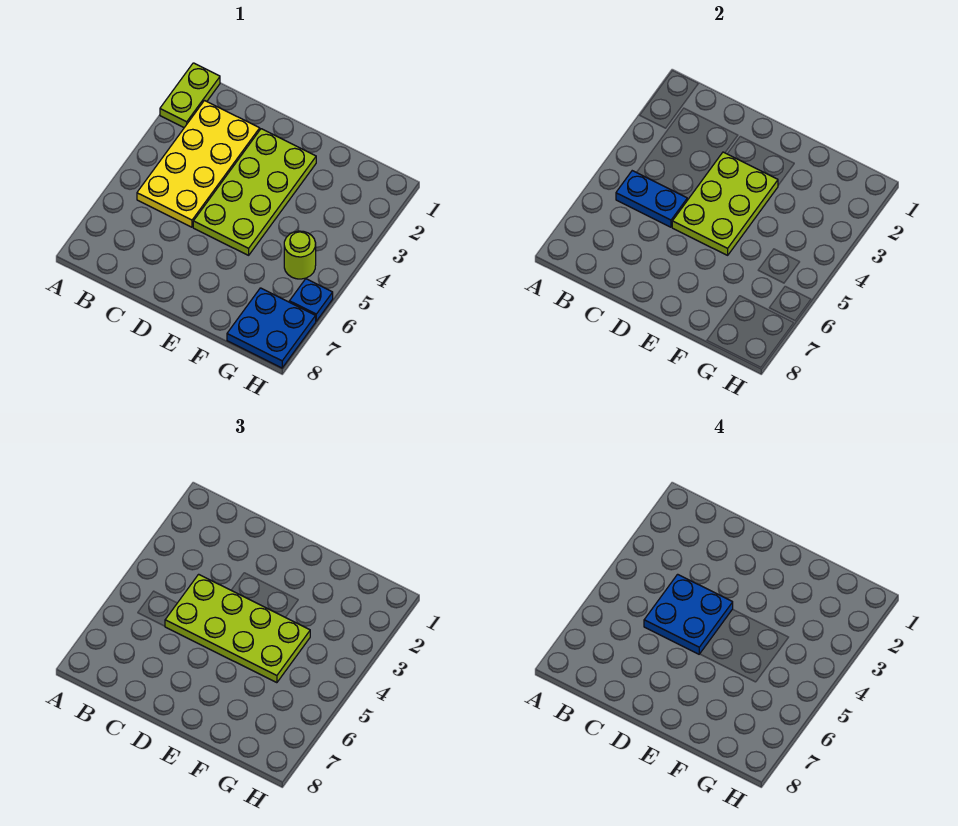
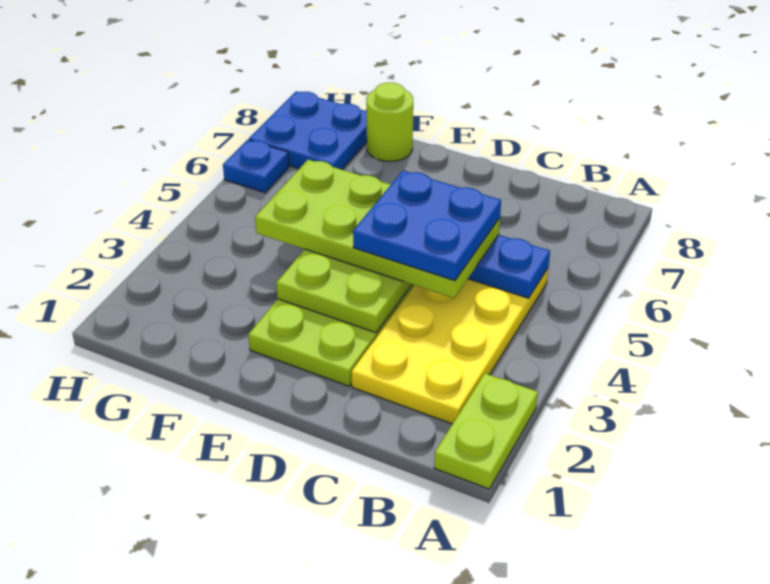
lime round brick G5 level 1 -> lime round brick F8 level 1

